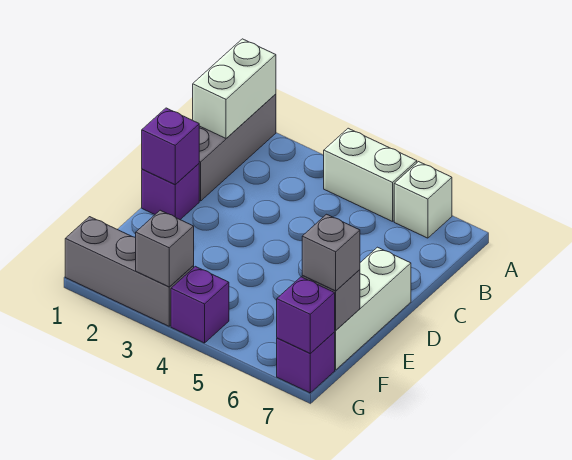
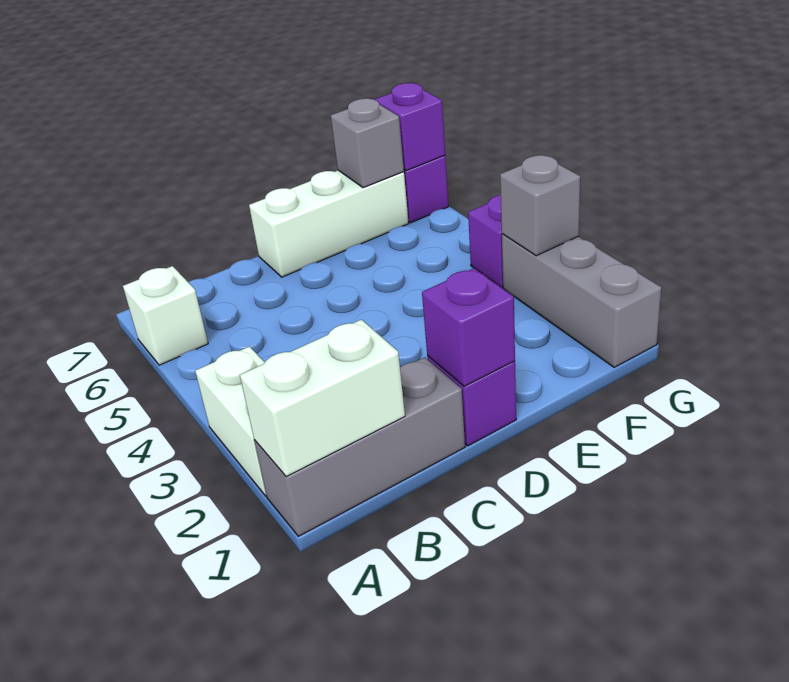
white brick A4:A5 level 1 -> white brick A2:A3 level 1
grey brick F7 level 3 -> none

